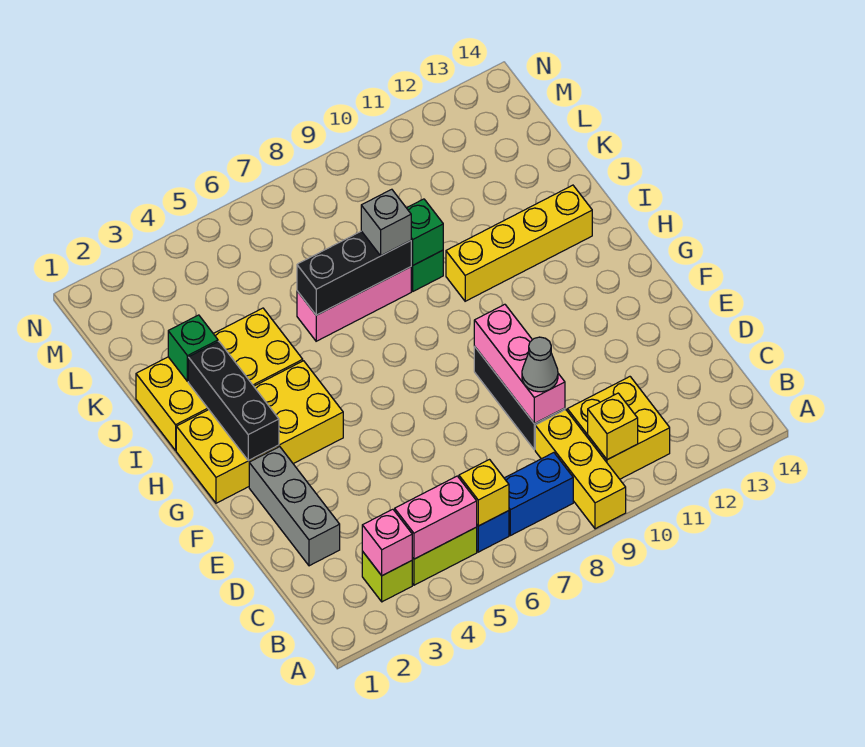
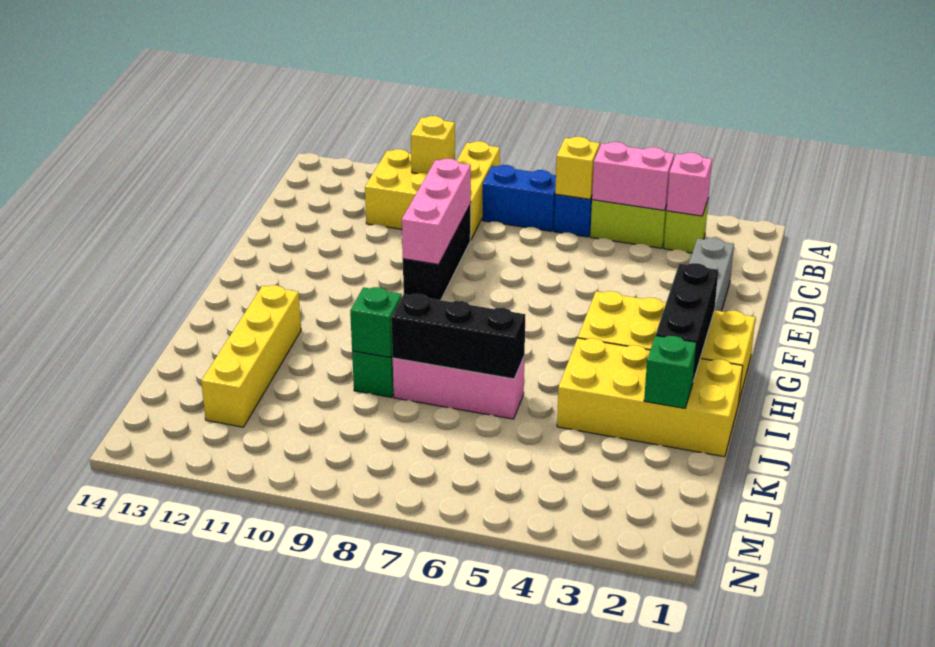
grey cone D9 level 3 -> none
yellow brick I10:I13 level 1 -> yellow brick I12:L12 level 1
grey brick J8 level 3 -> none

